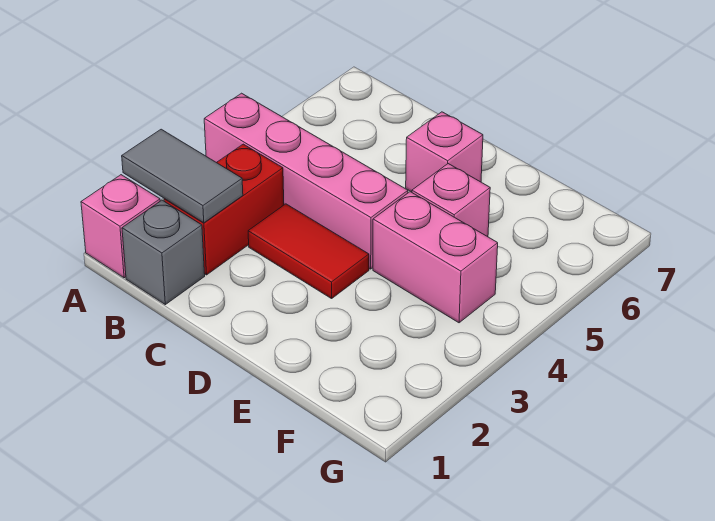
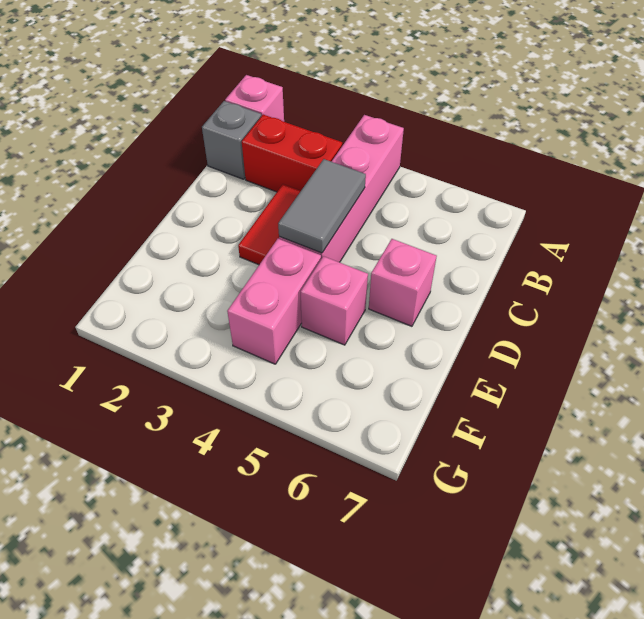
grey tile A2:B2 level 2 -> grey tile C4:D4 level 2

